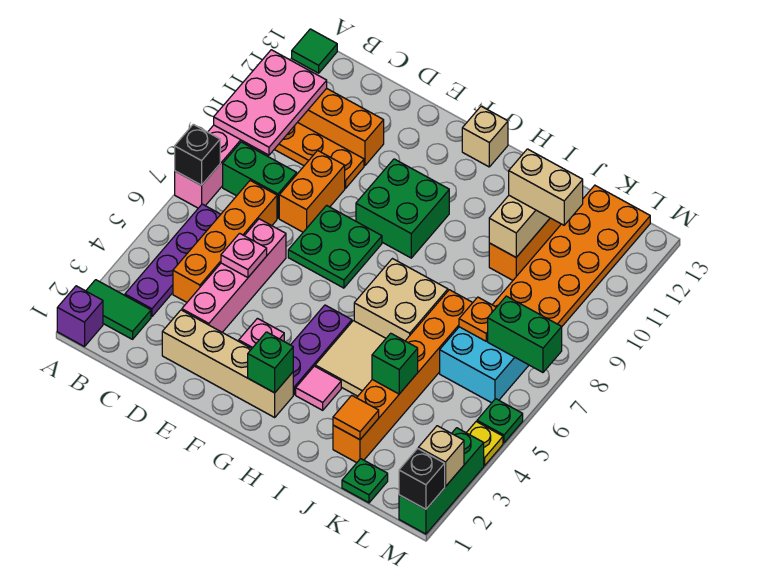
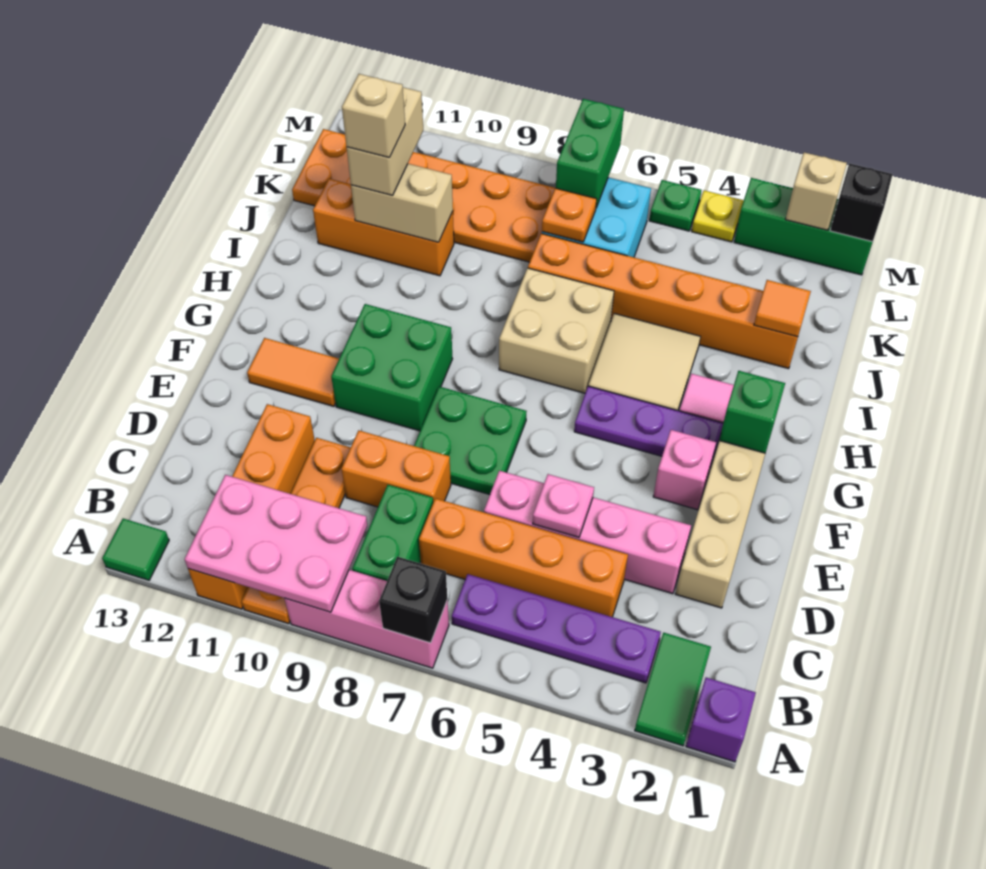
none -> orange tile F11:F12 level 1
tan brick G13 level 1 -> tan brick J11 level 4
green brick J4 level 2 -> none
green plate K1 level 1 -> none

